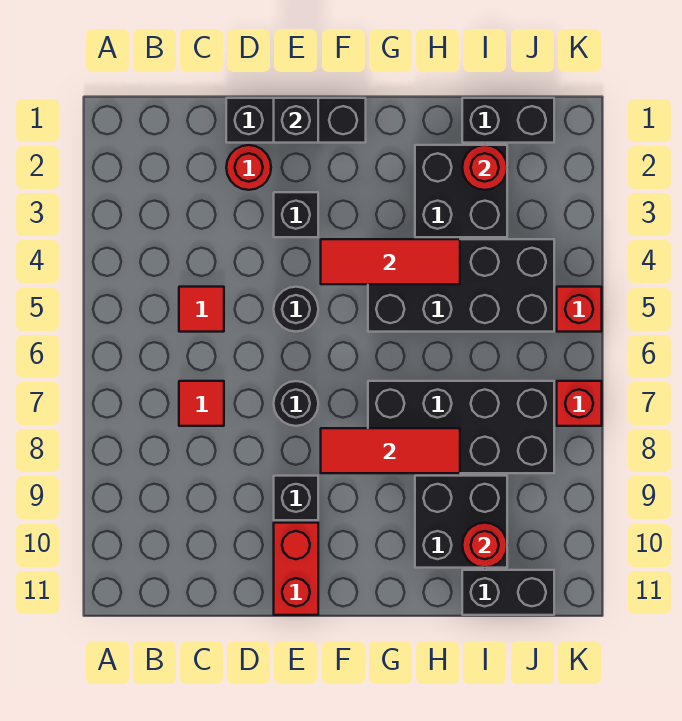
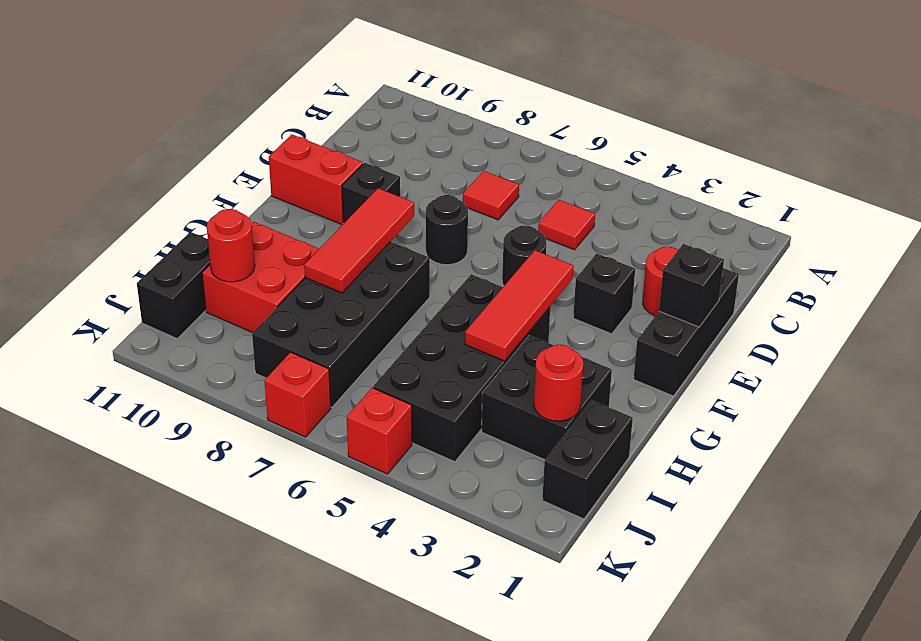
black brick H9:I10 level 1 -> red brick H9:I10 level 1

